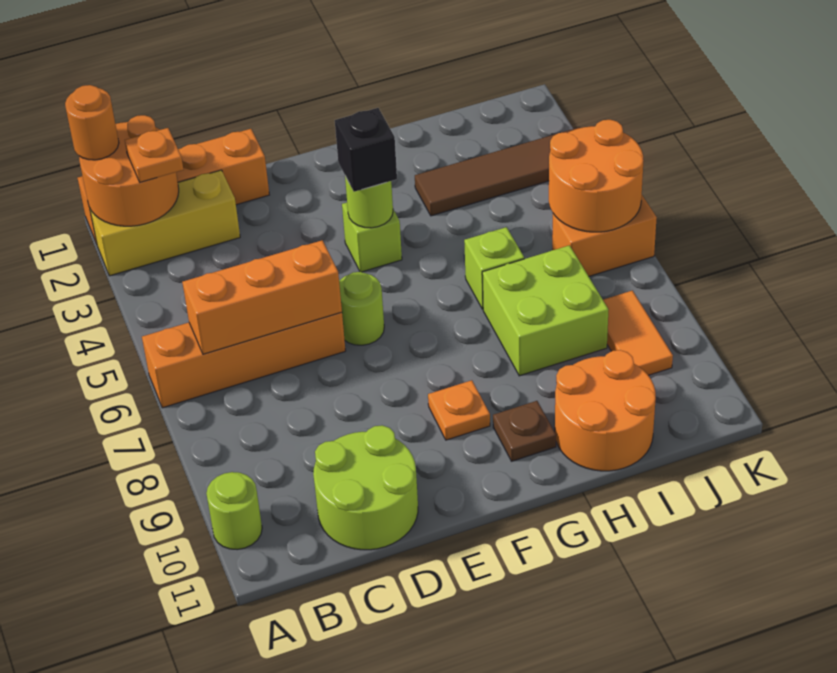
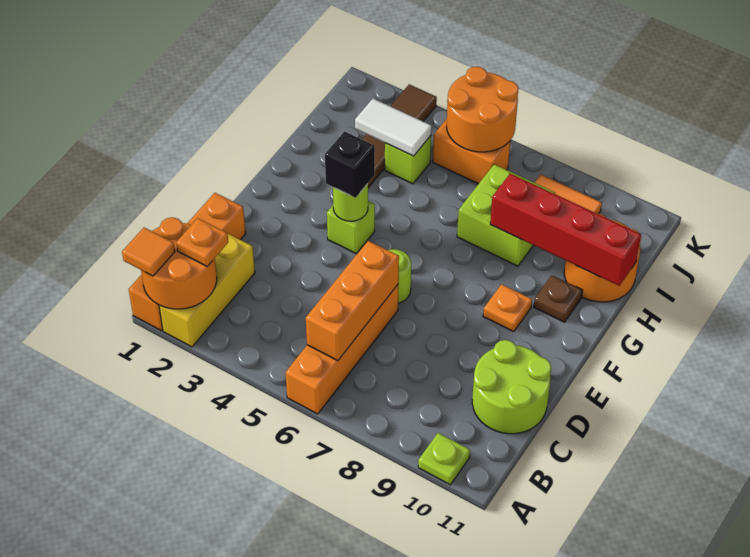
orange round brick A1 level 3 -> orange tile A1 level 3
lime round brick A10 level 1 -> lime plate A10 level 1
lime brick H6 level 1 -> lime brick I4 level 1
none -> red brick H8:H11 level 2
none -> white tile I3:I4 level 2
orange brick J6:K6 level 1 -> orange brick J5:J6 level 1

